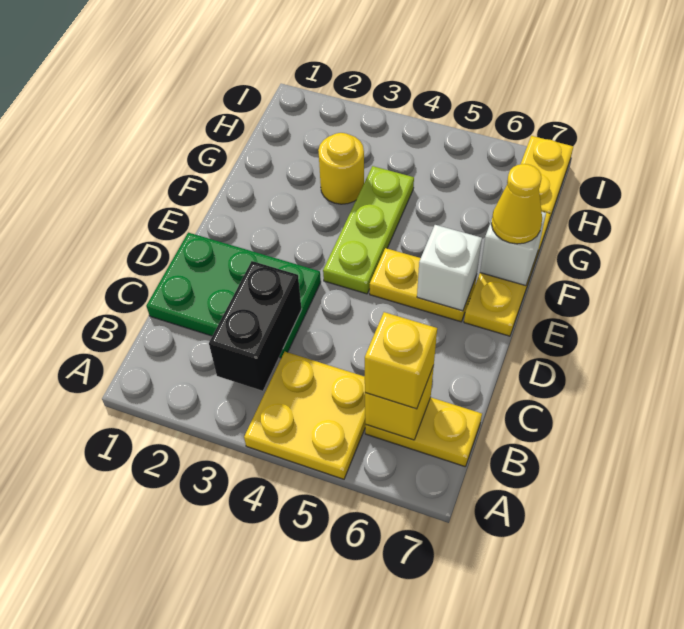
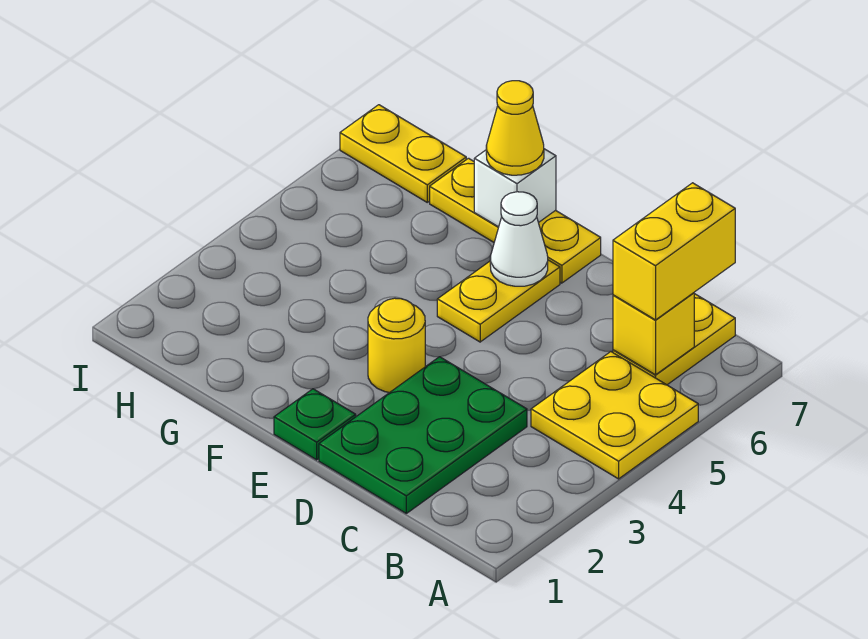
black brick B3:C3 level 2 -> none
yellow brick B6 level 3 -> yellow brick B6:B7 level 3
none -> green plate E1 level 1
lime plate E4:G4 level 1 -> none
white brick E6 level 2 -> white cone E6 level 2
yellow round brick G3 level 1 -> yellow round brick E3 level 1

